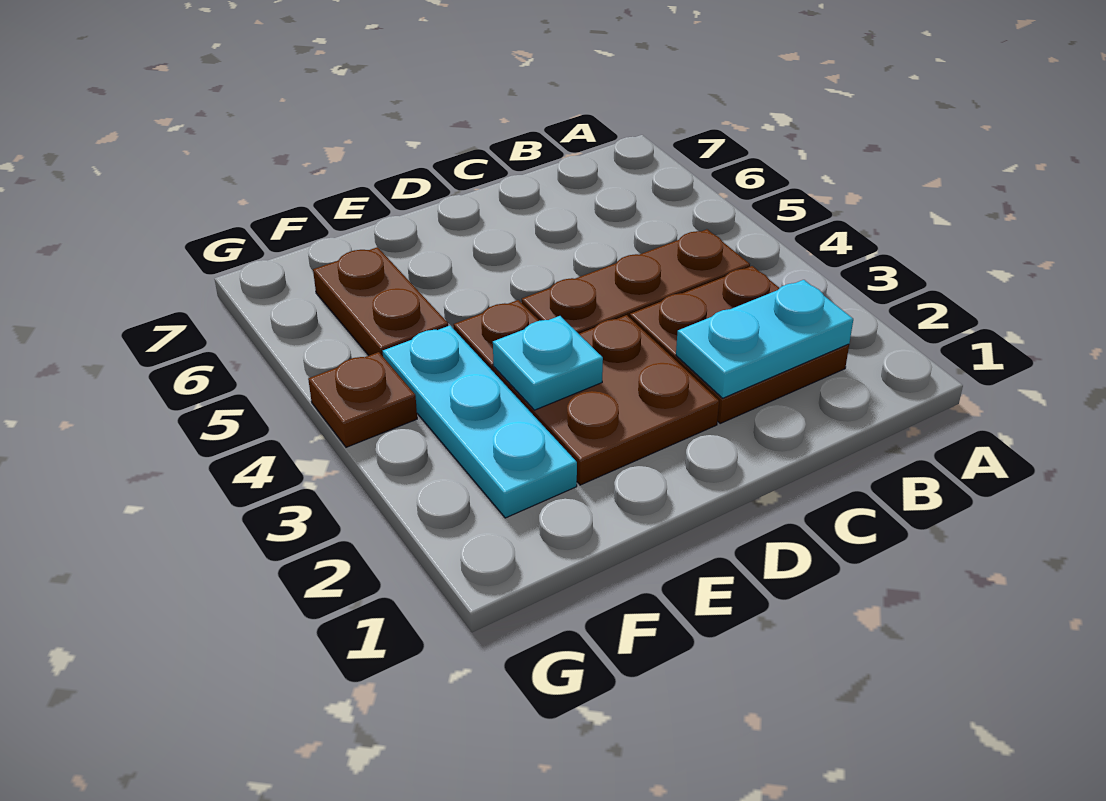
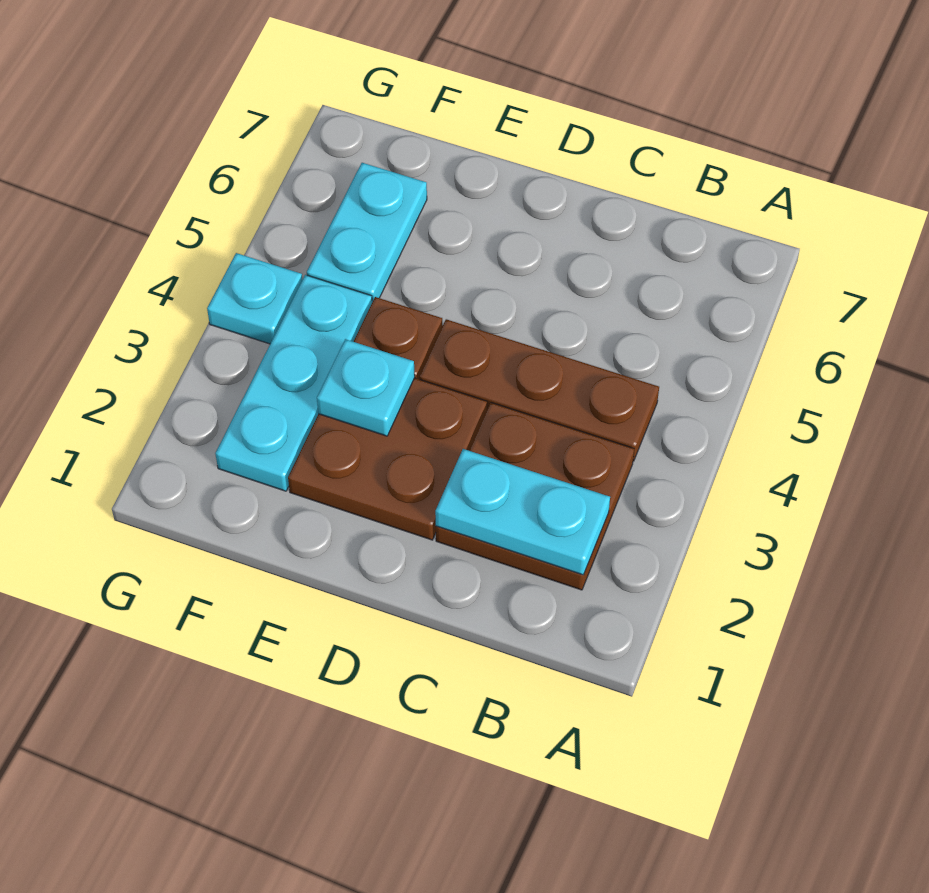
brown plate F5:F6 level 1 -> cyan plate F5:F6 level 1
brown plate G4 level 1 -> cyan plate G4 level 1

